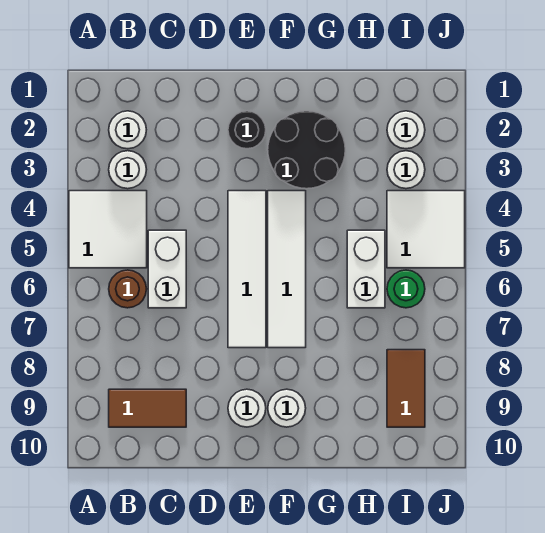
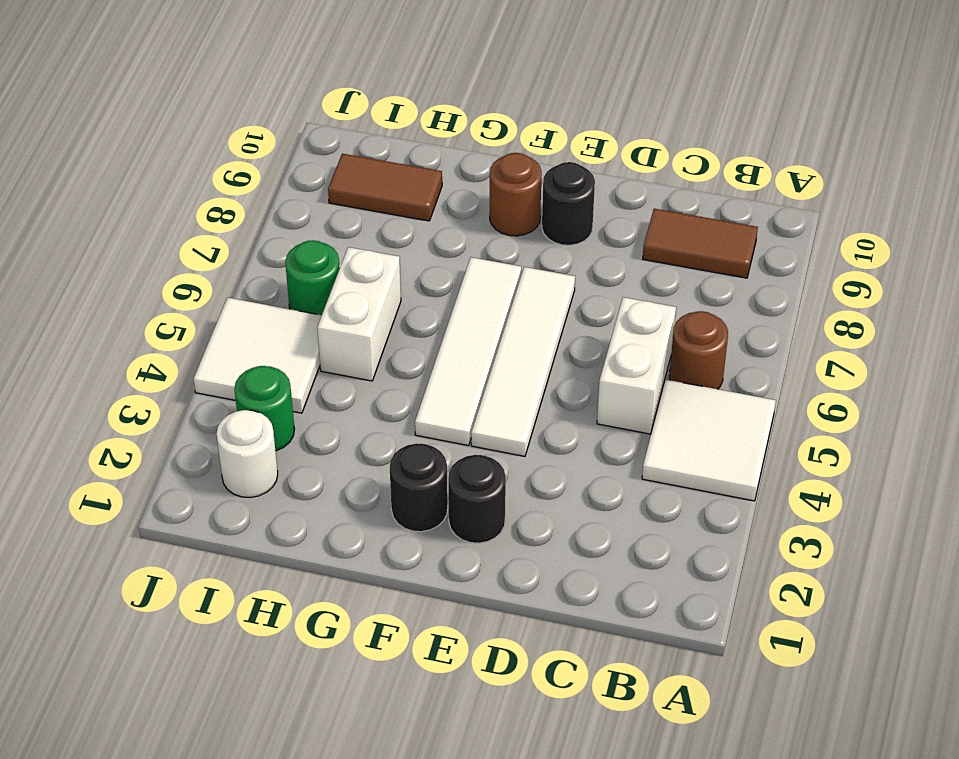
white round brick B2 level 1 -> none
white round brick B3 level 1 -> none
white round brick E9 level 1 -> black round brick E9 level 1
black round brick F2:G3 level 1 -> black round brick F2 level 1
white round brick F9 level 1 -> brown round brick F9 level 1
white round brick I3 level 1 -> green round brick I3 level 1
brown tile I8:I9 level 1 -> brown tile H9:I9 level 1

